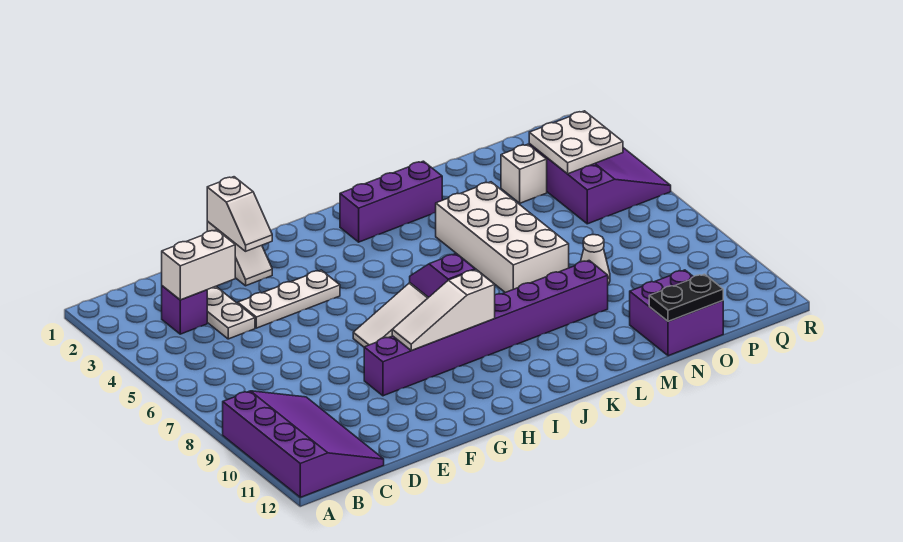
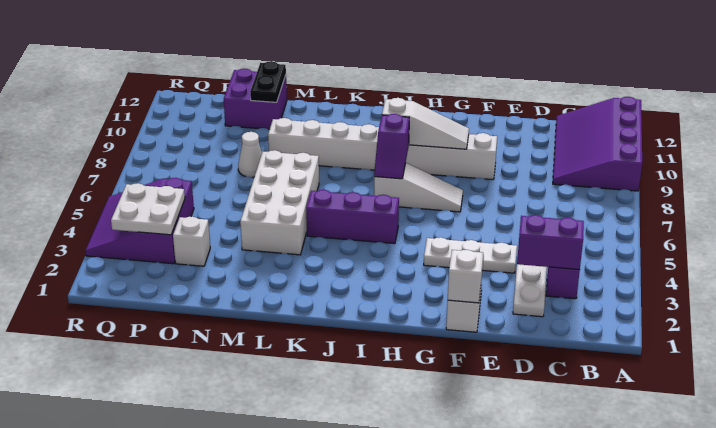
white brick C3:D3 level 2 -> purple brick C3:D3 level 2
purple brick F9:M9 level 1 -> white brick F9:M9 level 1
purple brick J2:L2 level 1 -> purple brick I5:K5 level 1
black plate N12:O12 level 2 -> black plate N11:N12 level 2

